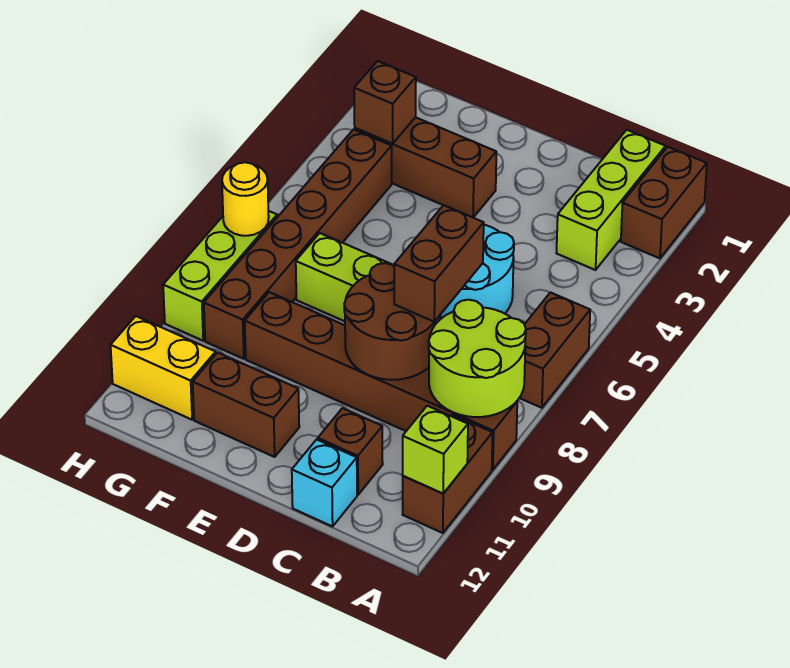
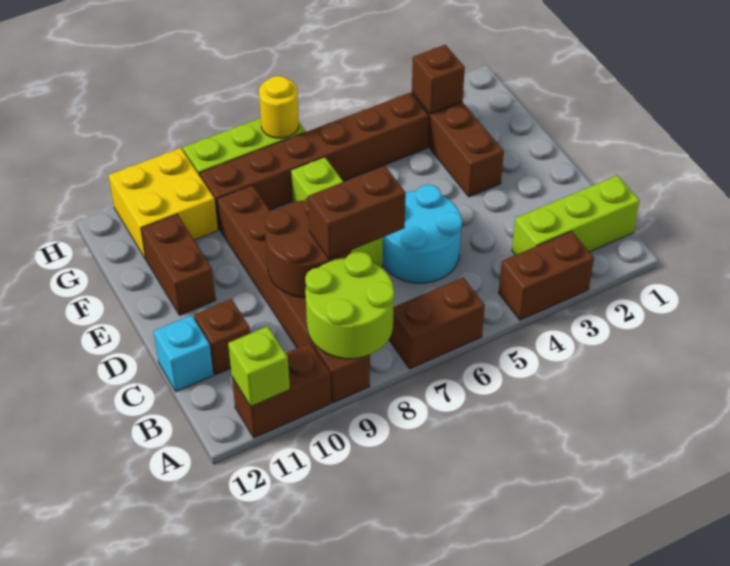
brown brick A1:A2 level 1 -> brown brick A3:A4 level 1
yellow brick G11:H11 level 1 -> yellow brick G10:H11 level 1

